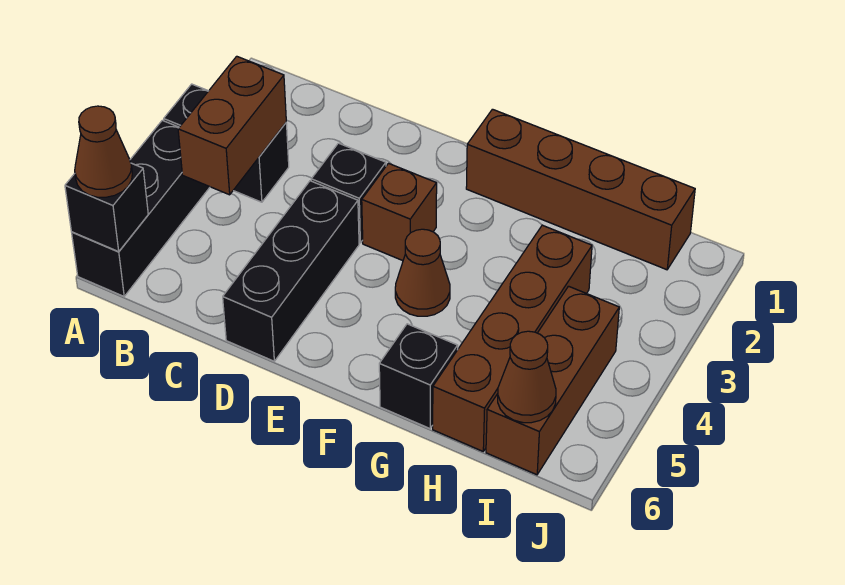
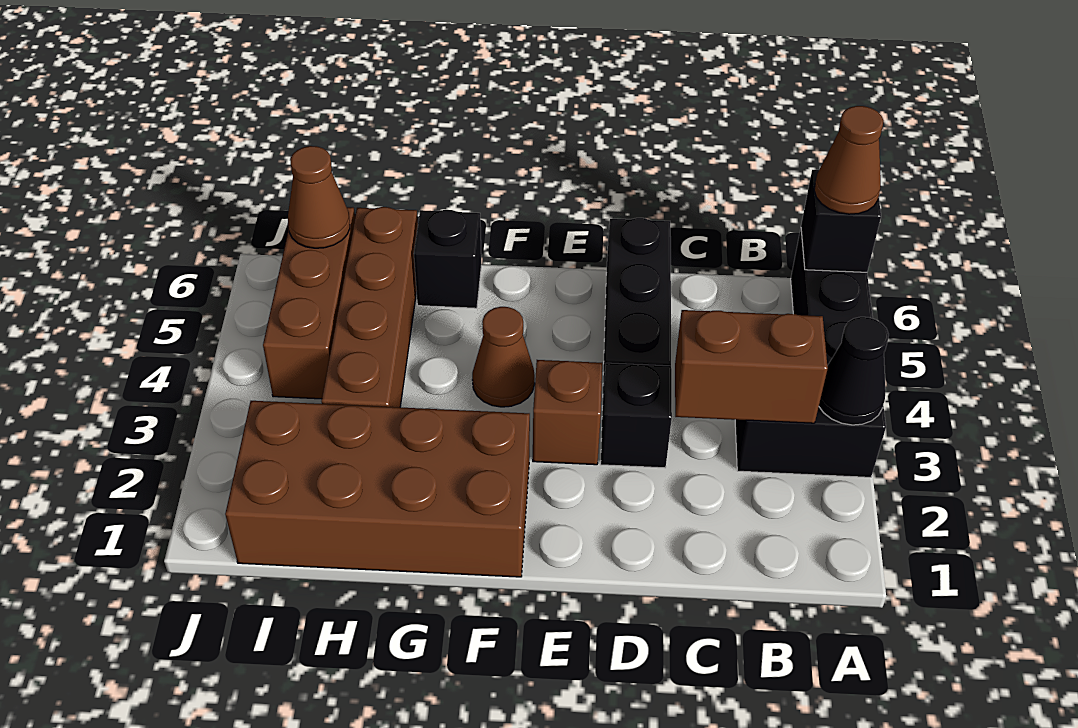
none -> black cone A3 level 2
brown brick B3:B4 level 2 -> brown brick B3:C3 level 2
brown brick F1:I1 level 1 -> brown brick F1:I2 level 1

